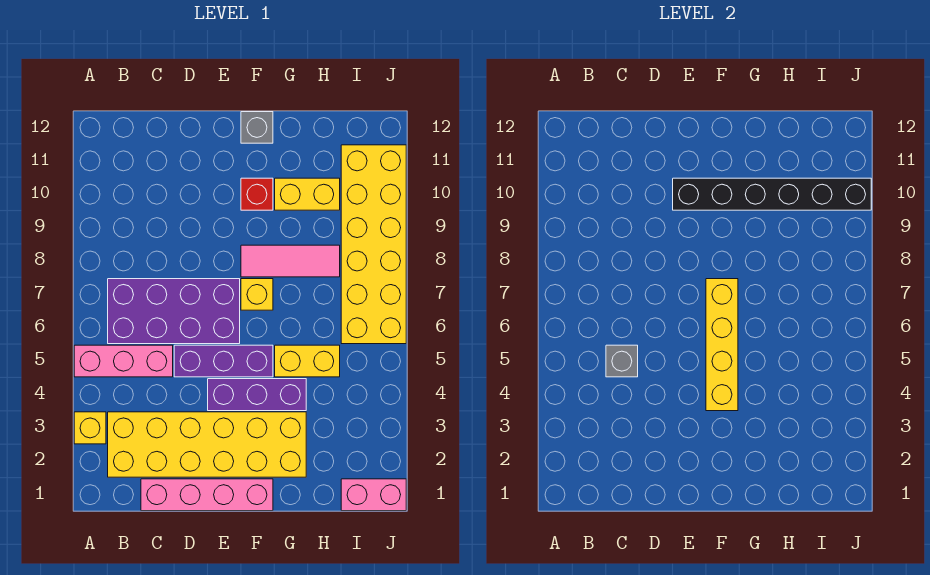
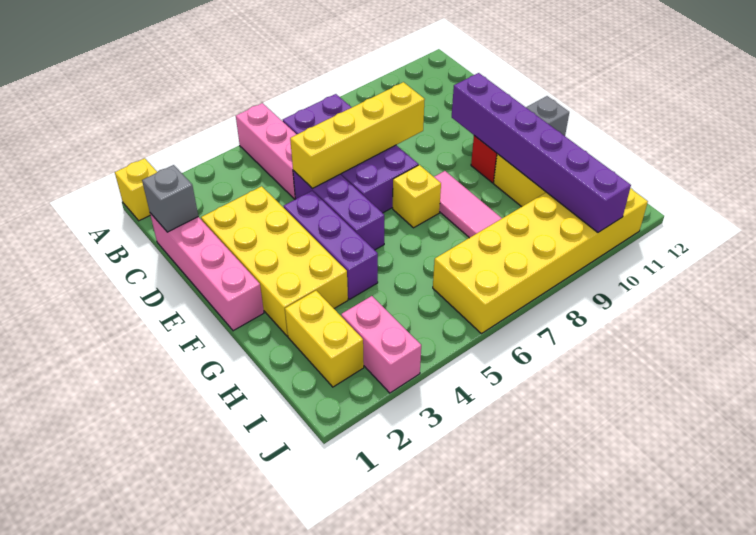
yellow brick A3 level 1 -> yellow brick A1 level 1
yellow brick B2:G3 level 1 -> yellow brick D2:G3 level 1
grey brick C5 level 2 -> grey brick C1 level 2
black brick E10:J10 level 2 -> purple brick E10:J10 level 2
yellow brick F4:F7 level 2 -> yellow brick D5:D8 level 2
yellow brick G5:H5 level 1 -> yellow brick H2:I2 level 1
pink brick I1:J1 level 1 -> pink brick I3:J3 level 1

